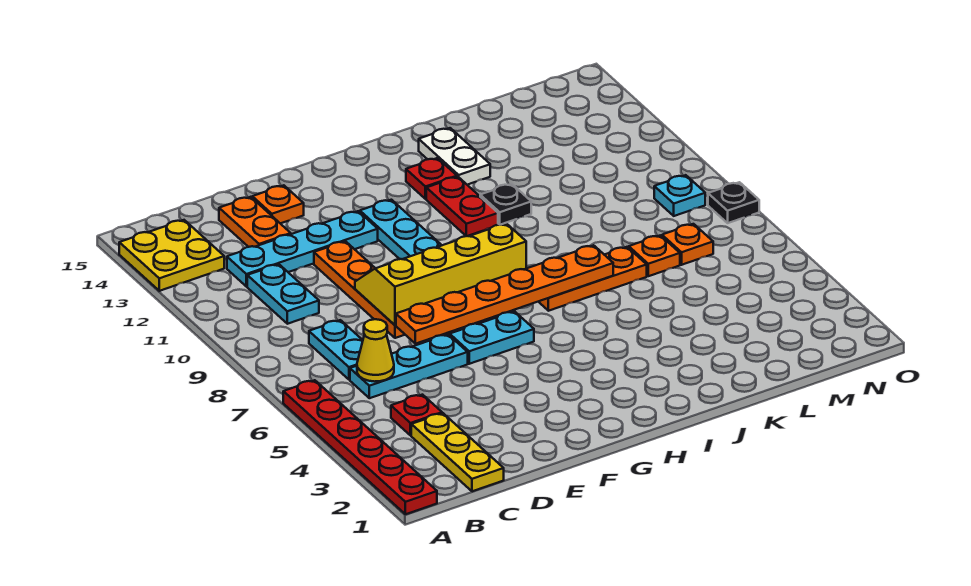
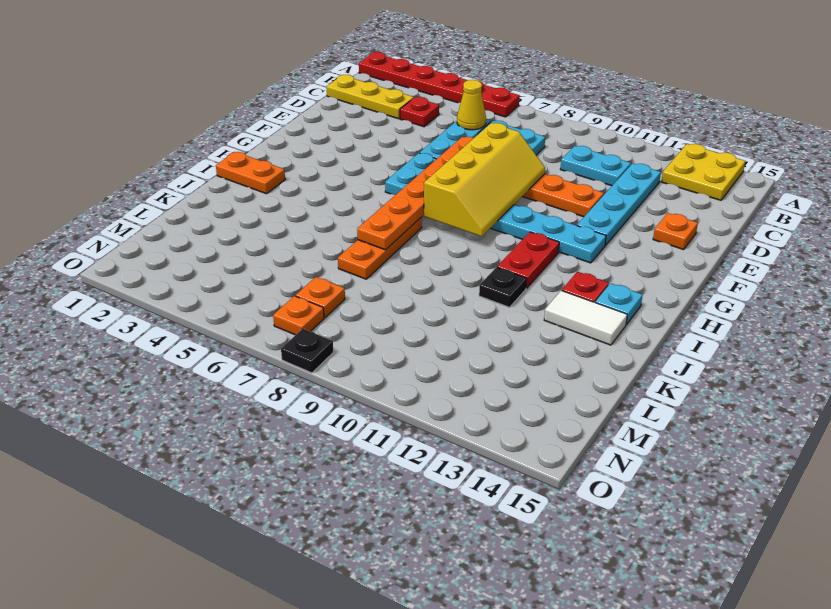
orange plate D13:D14 level 1 -> orange plate I1:I2 level 1
red plate I11:I12 level 1 -> red plate H11:I11 level 1
white plate J13:J14 level 1 -> white tile J13:J14 level 1
orange plate L7 level 1 -> orange plate N7 level 1
cyan plate N9 level 1 -> cyan plate I14 level 1

